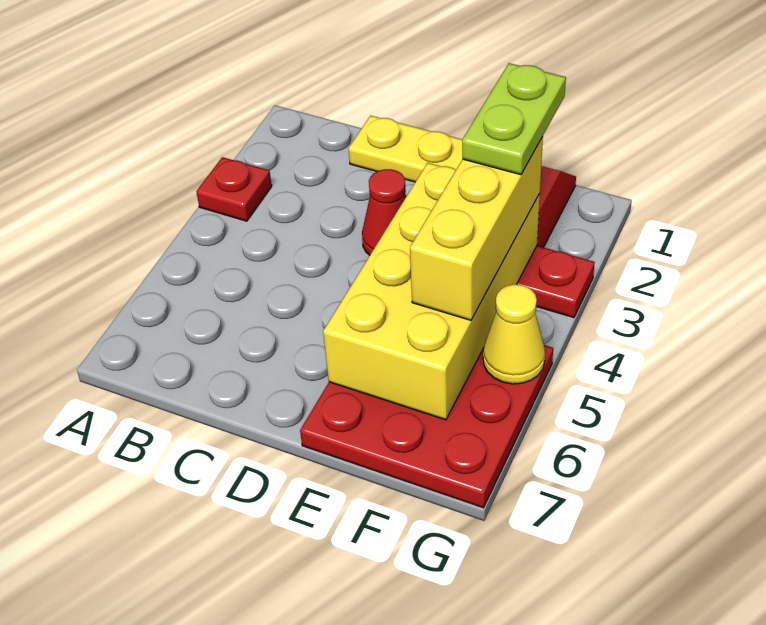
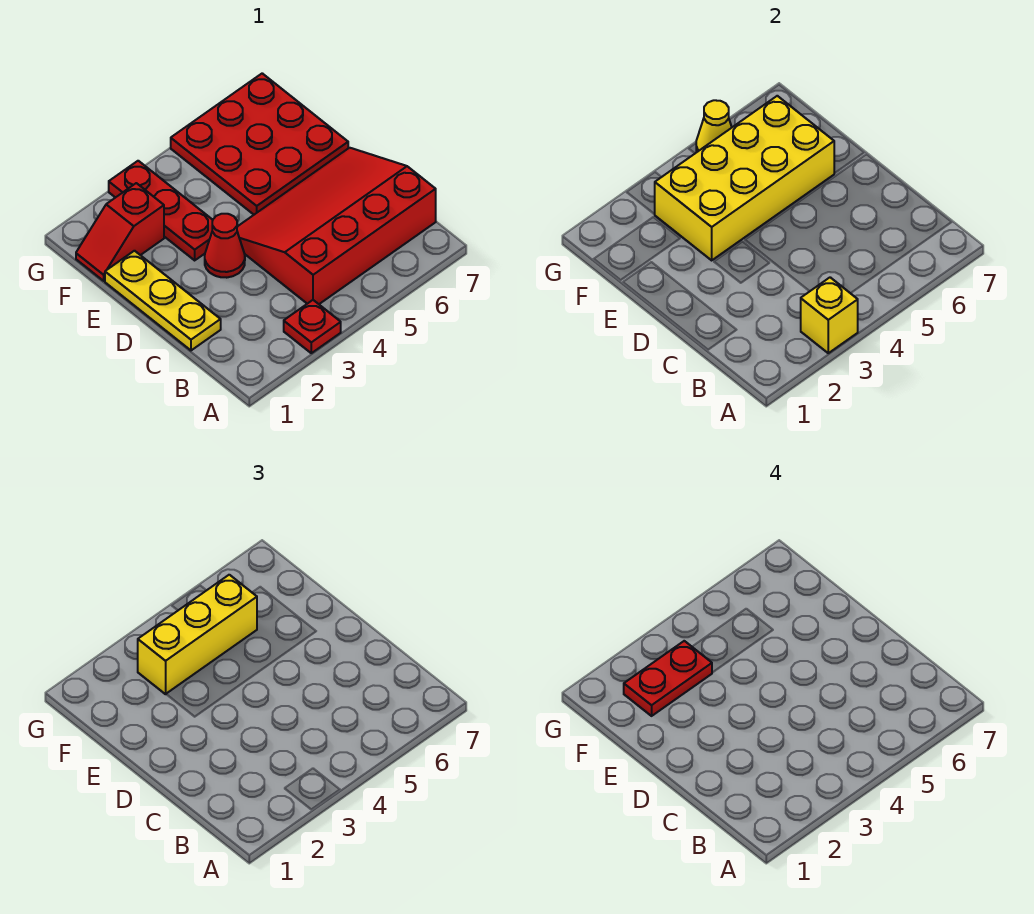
none -> yellow brick A3 level 2
none -> red slope B4:D7 level 1 top B
lime plate F2:F3 level 4 -> red plate F2:F3 level 4

